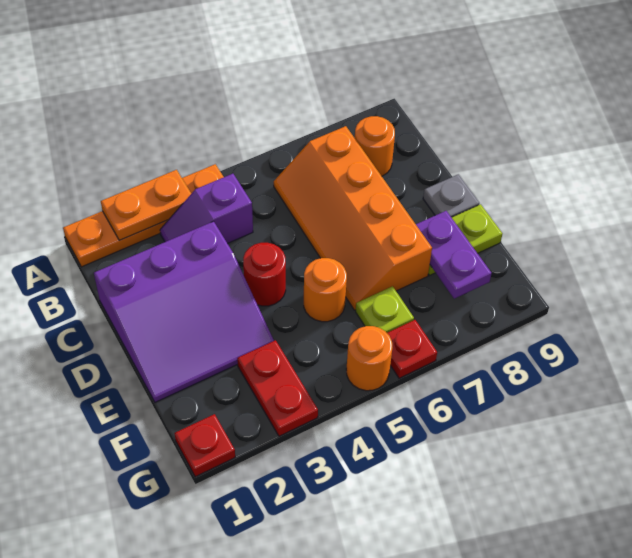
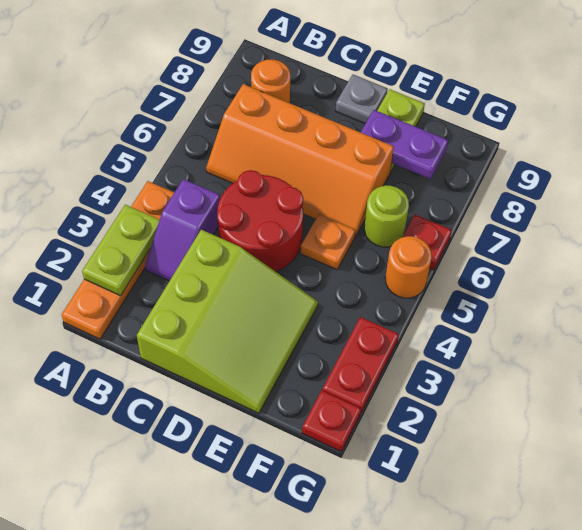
orange plate A2:A3 level 2 -> lime plate A2:A3 level 2
purple slope C1:E3 level 1 top C -> lime slope C1:E3 level 1 top C
red round brick D4 level 1 -> red round brick C4:D5 level 1
orange round brick E5 level 1 -> orange plate E5 level 1
red plate F3:G3 level 1 -> red plate G2:G3 level 1
lime plate F6 level 1 -> lime round brick F6 level 1

